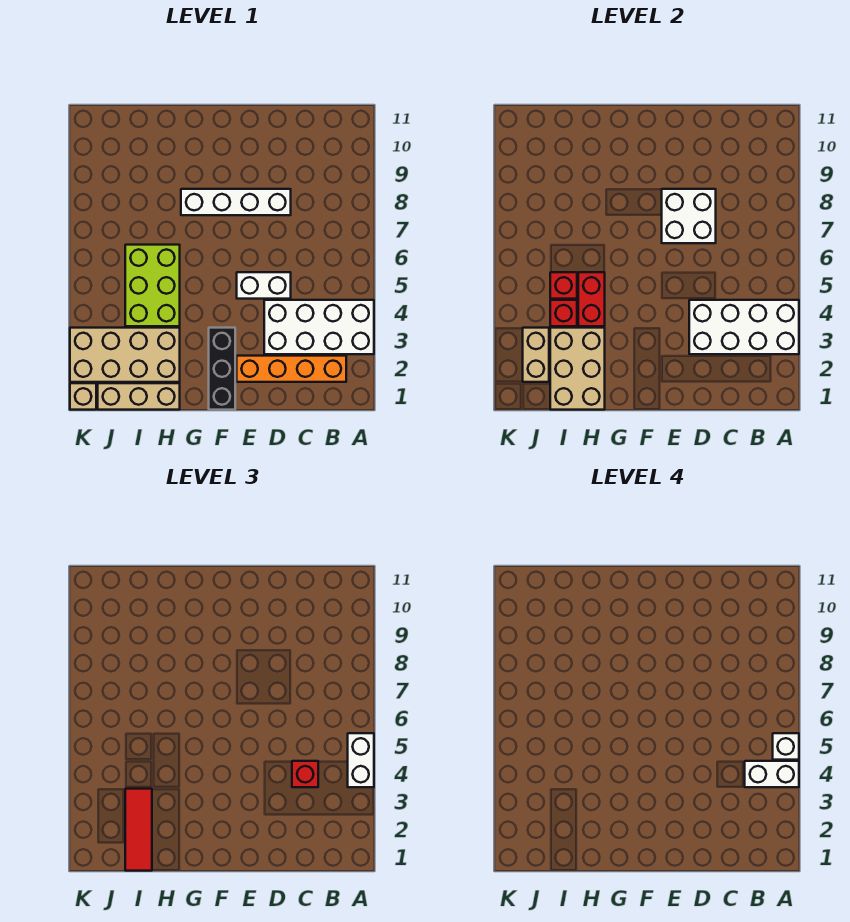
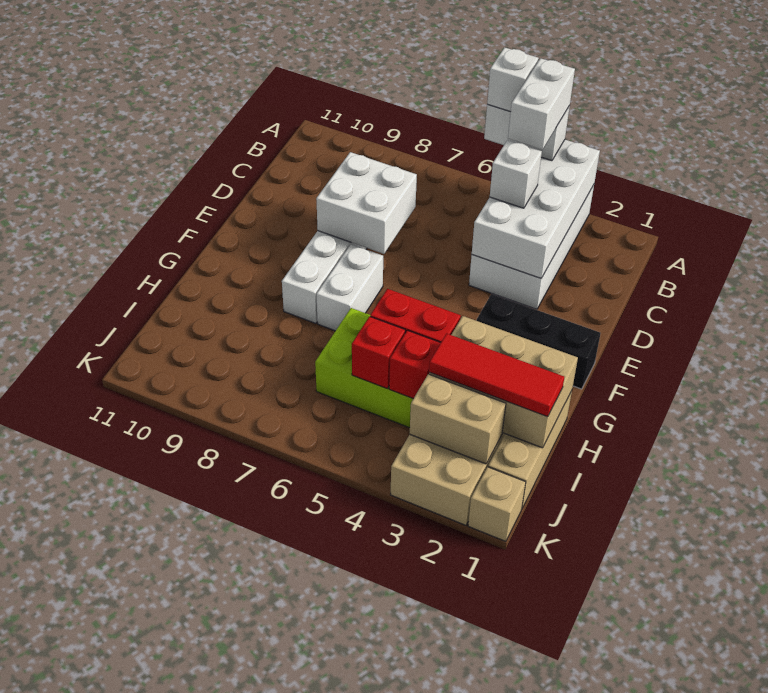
orange brick B2:E2 level 1 -> none
red brick C4 level 3 -> white brick C4 level 3
white brick D5:E5 level 1 -> white brick F7:G7 level 1

